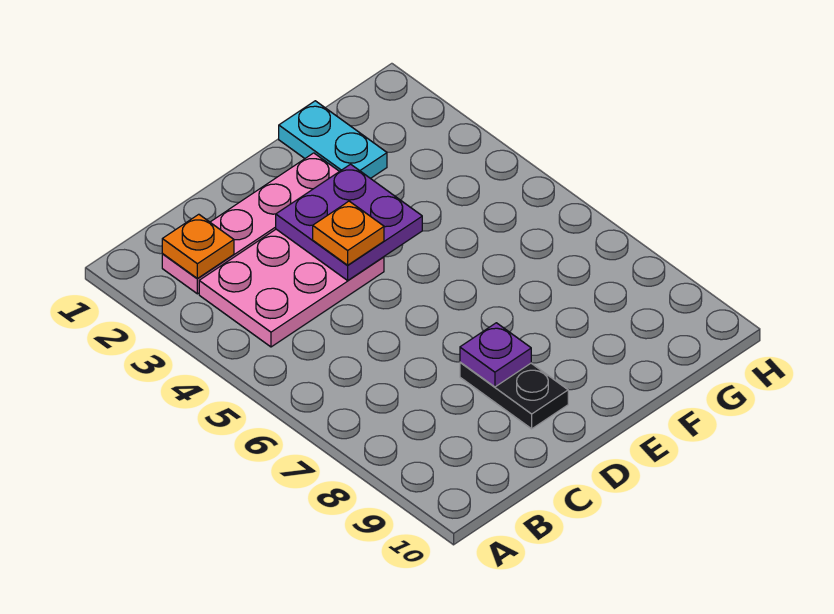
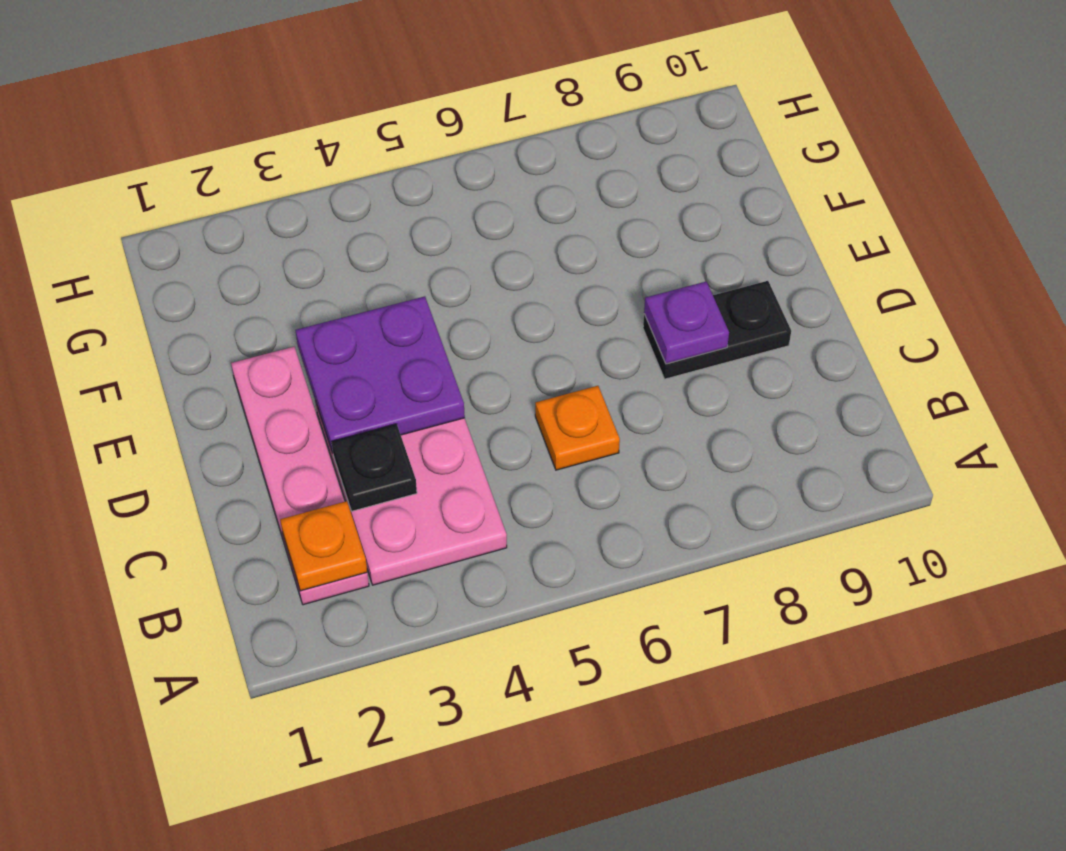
none -> black plate C3 level 2
orange plate D4 level 3 -> orange plate C6 level 1
cyan plate F1:F2 level 1 -> none

